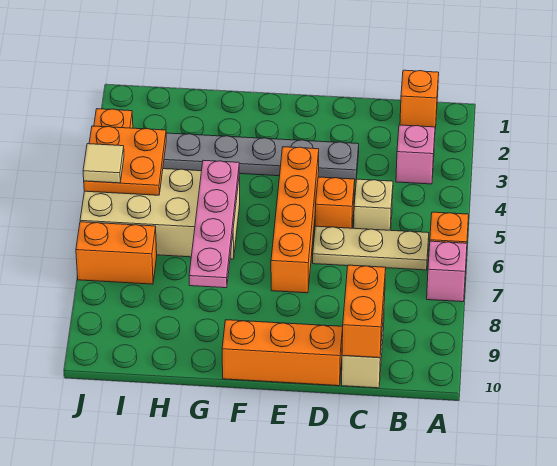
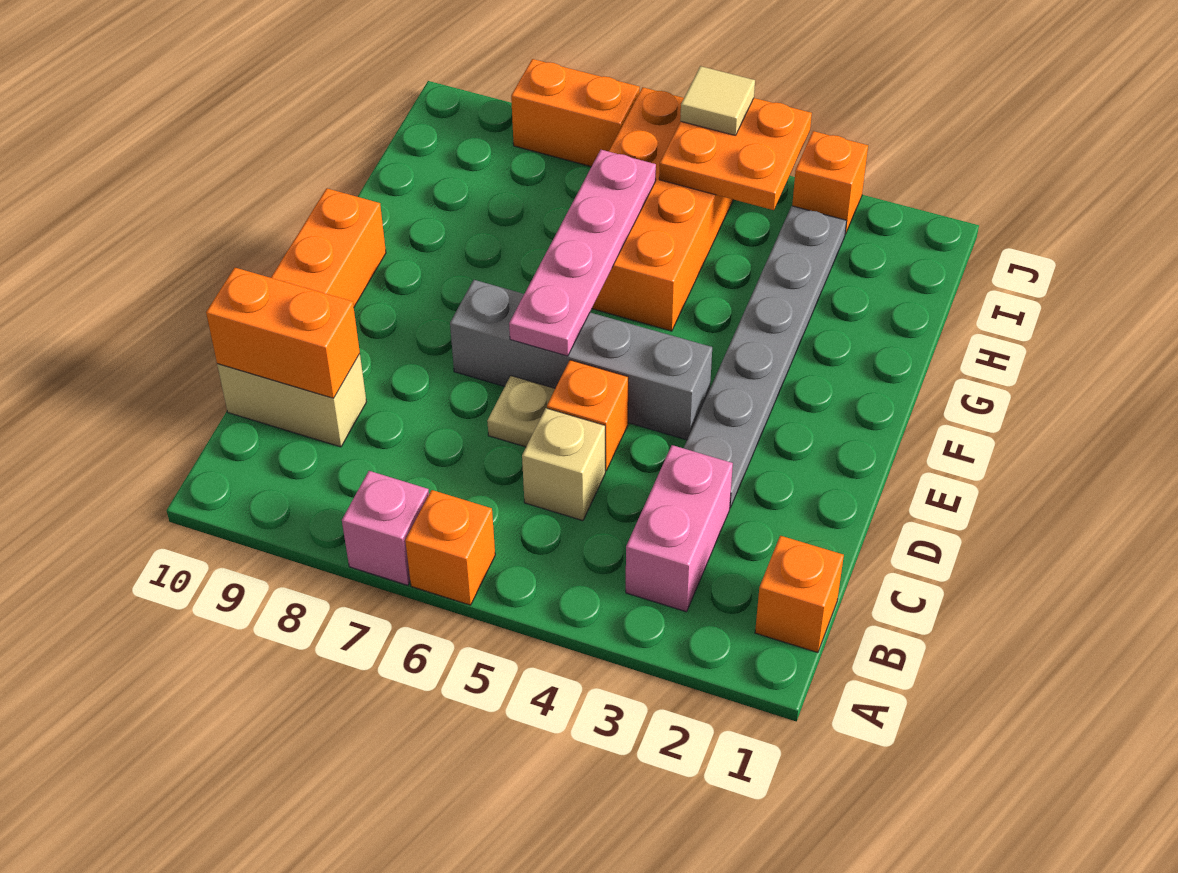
pink brick B3 level 1 -> pink brick B3:C3 level 1
tan plate B6:D6 level 1 -> tan plate D6 level 1
orange brick E4:E7 level 1 -> grey brick E4:E7 level 1
tan brick G5:J6 level 1 -> orange brick G5:J6 level 1
pink plate G5:G8 level 2 -> pink plate E6:H6 level 2
orange brick I7:J7 level 1 -> orange brick J7:J8 level 1

